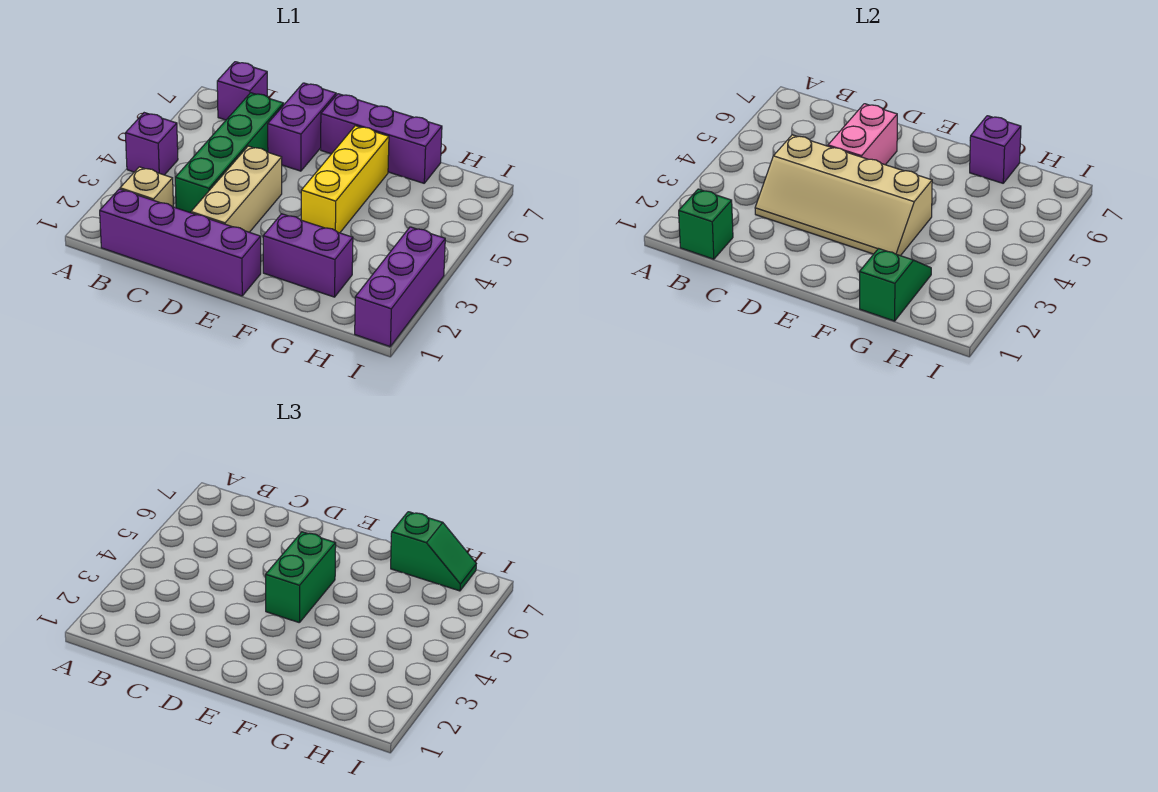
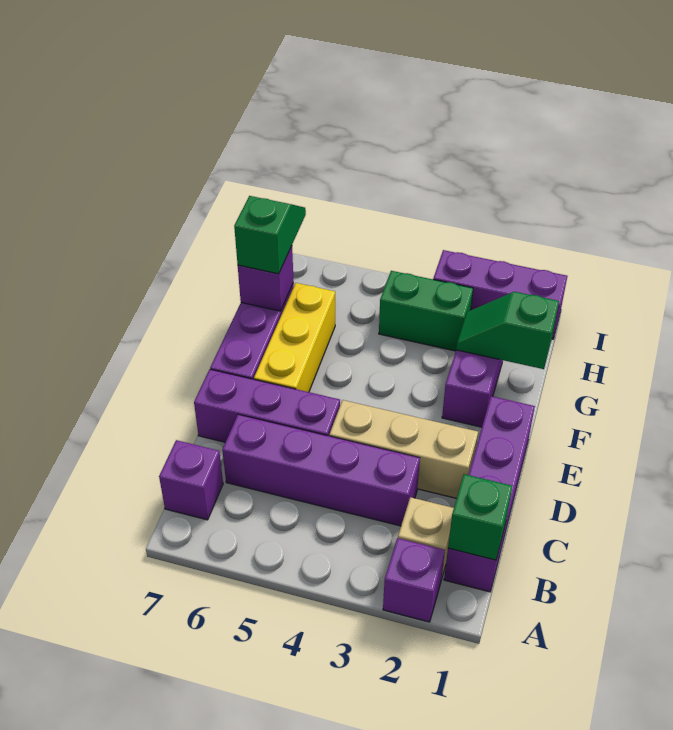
purple brick A4 level 1 -> purple brick A2 level 1
green brick C3:C6 level 1 -> purple brick C3:C6 level 1
tan slope C3:F4 level 2 top 4 -> none
pink brick D5:D6 level 2 -> none
purple brick D6:D7 level 1 -> purple brick D5:D7 level 1
green brick E4:E5 level 3 -> green brick H3:H4 level 1
yellow brick F4:F6 level 1 -> yellow brick E6:G6 level 1

